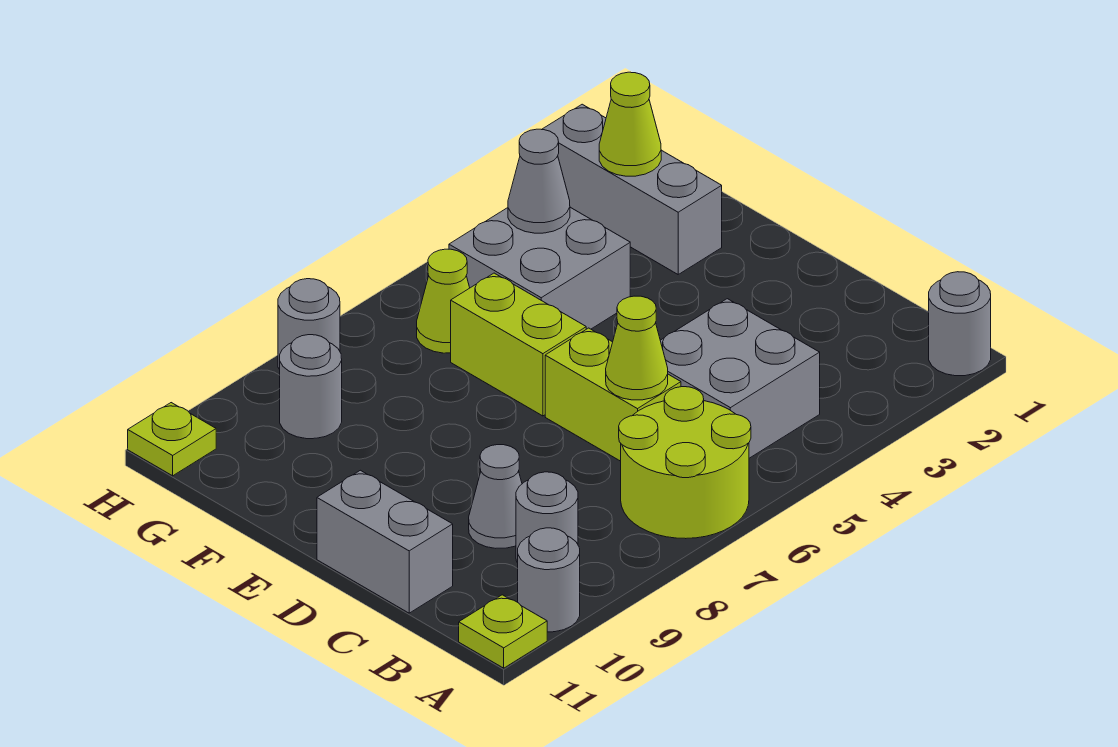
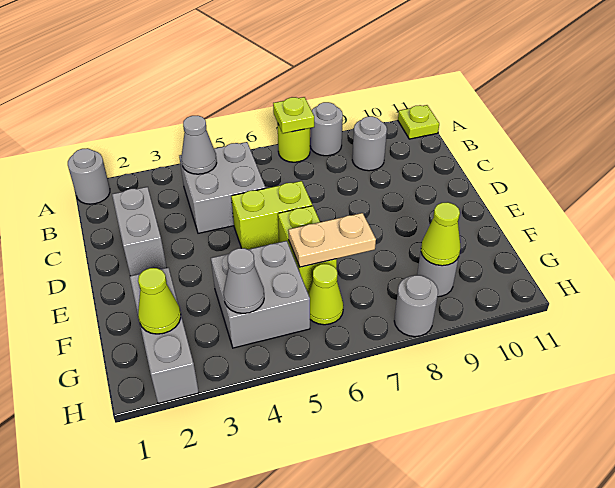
lime round brick A6:B7 level 1 -> lime round brick A7 level 1
grey round brick A10 level 1 -> grey round brick A8 level 1
lime brick C6:D6 level 1 -> lime brick D5:D6 level 1
lime cone C6 level 2 -> lime cone G9 level 2
grey cone C9 level 1 -> grey cone B4 level 2
grey brick C11:D11 level 1 -> grey brick C2:D2 level 1
none -> tan plate F6:F7 level 2
lime plate H11 level 1 -> lime plate A7 level 2

